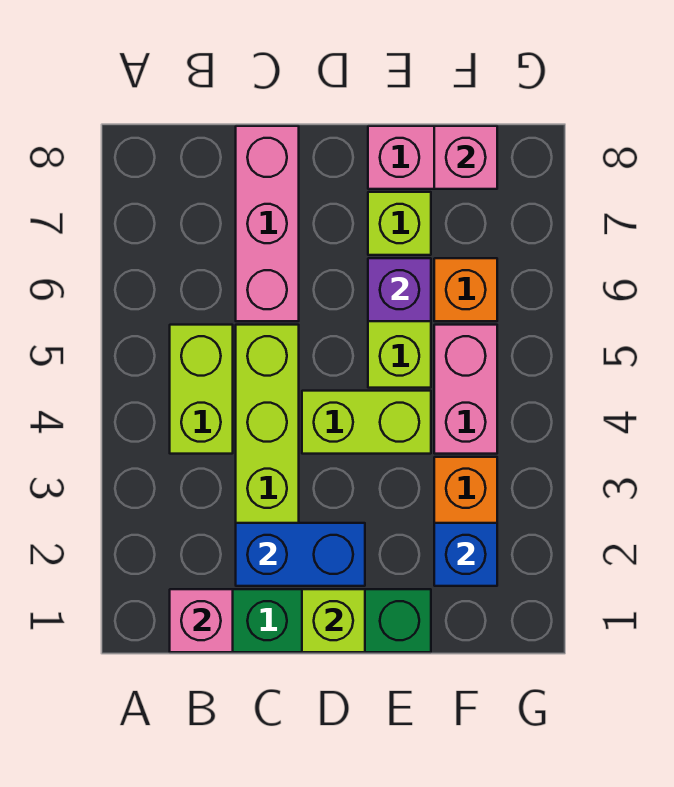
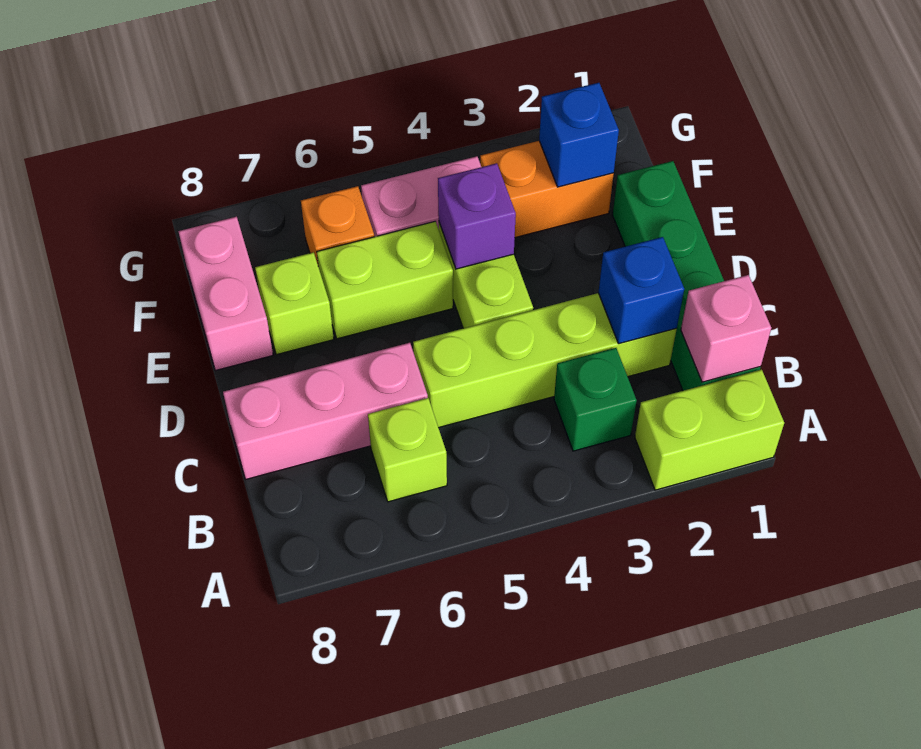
none -> green brick B3 level 1
lime brick B4:B5 level 1 -> lime brick A1:A2 level 1
blue brick C2:D2 level 2 -> blue brick C2 level 2
lime brick D1 level 2 -> lime brick B6 level 1
purple brick E6 level 2 -> purple brick E4 level 2
pink brick F8 level 2 -> none

